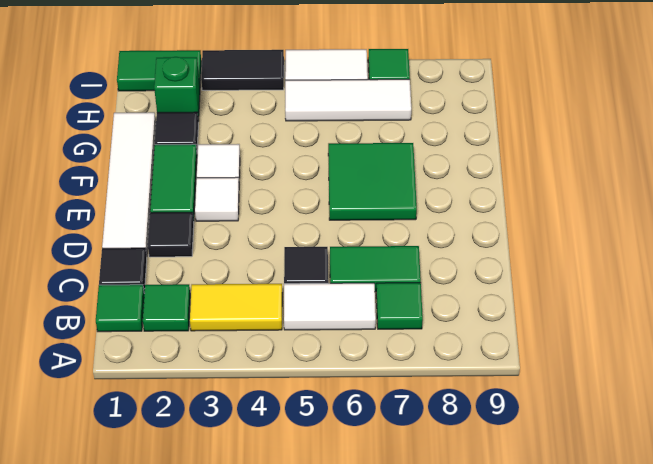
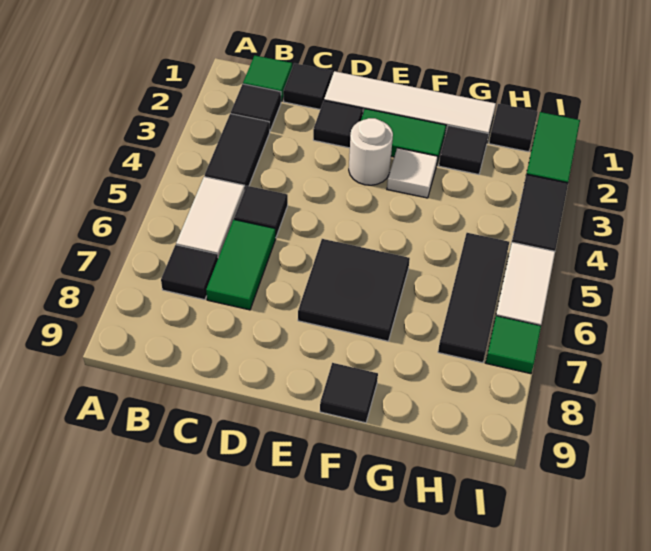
green tile B2 level 1 -> black tile B2 level 1
yellow tile B3:B4 level 1 -> black tile B3:B4 level 1
green tile B7 level 1 -> black tile B7 level 1
white tile E3 level 1 -> white round brick E3 level 1
green tile E6:F7 level 1 -> black tile E6:F7 level 1
none -> black tile F9 level 1
none -> black tile H1 level 1
green brick H2 level 1 -> none
white tile H5:H7 level 1 -> black tile H5:H7 level 1

